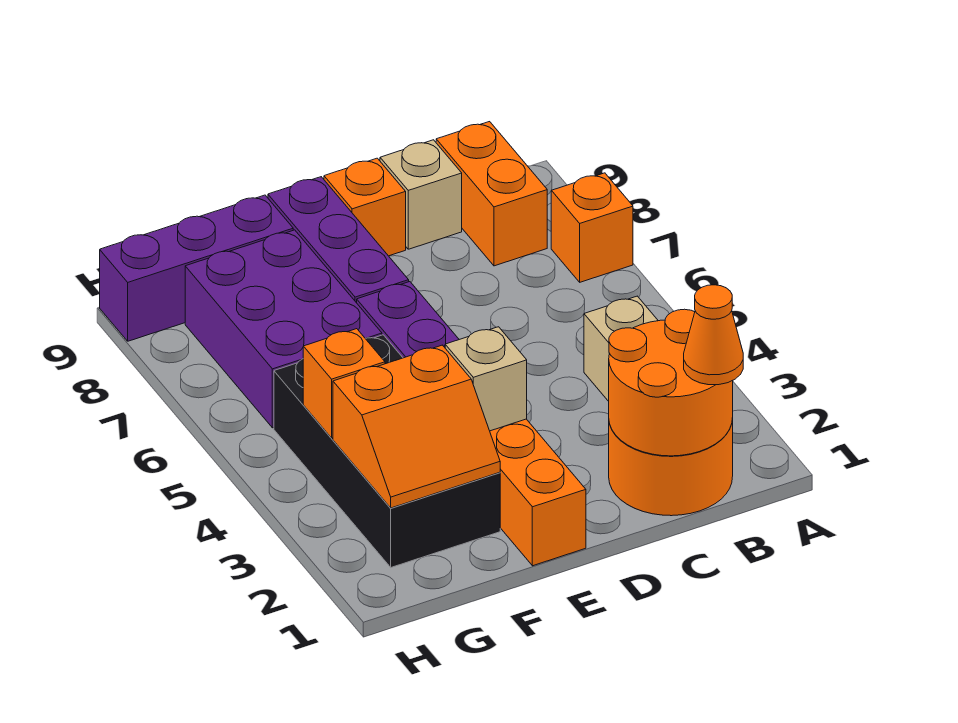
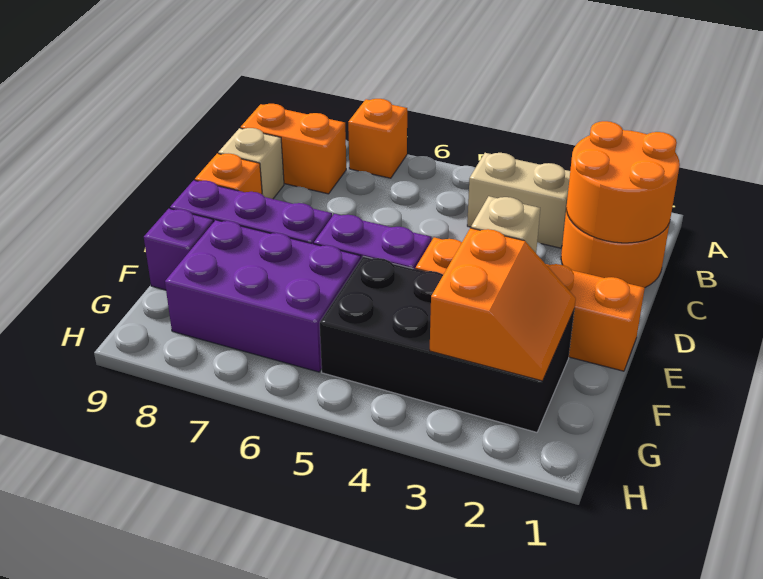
orange cone B1 level 3 -> none
purple brick F9:H9 level 1 -> purple brick F9 level 1
orange brick G4 level 2 -> none

